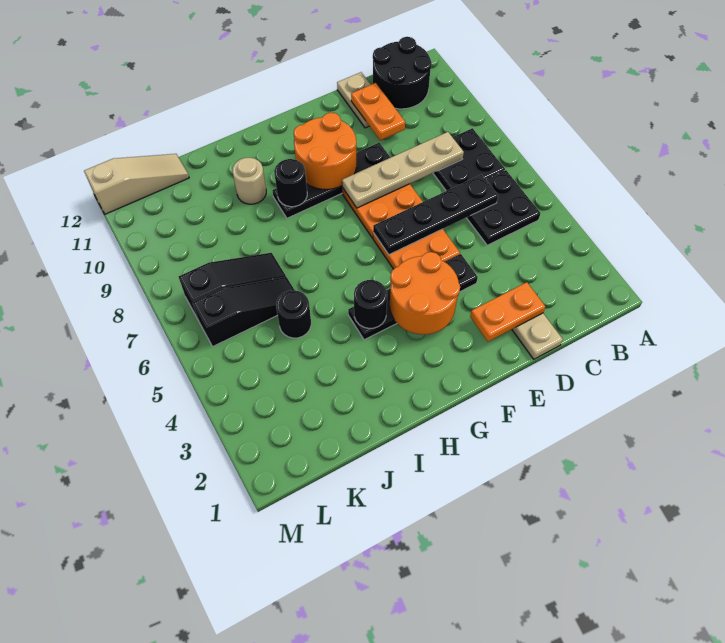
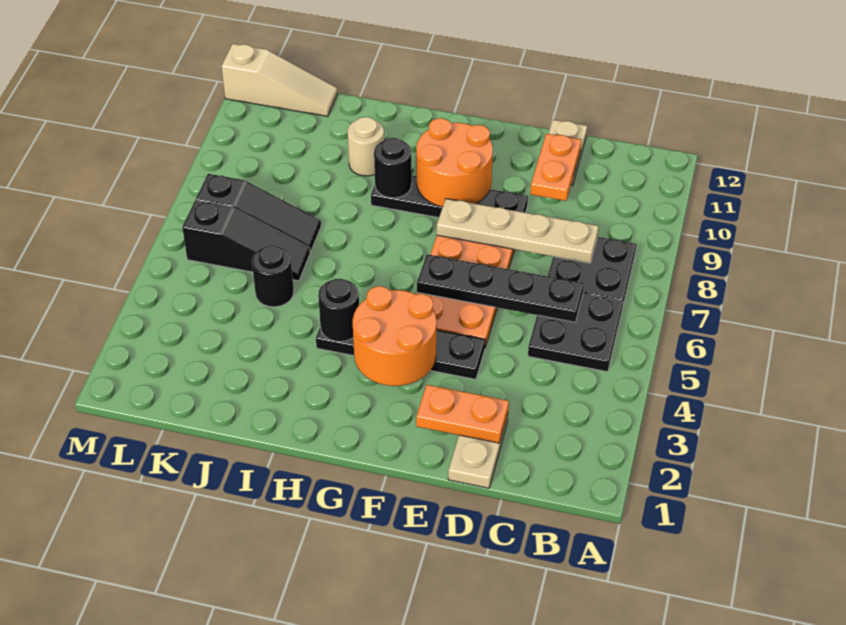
black round brick B11:C12 level 1 -> none

